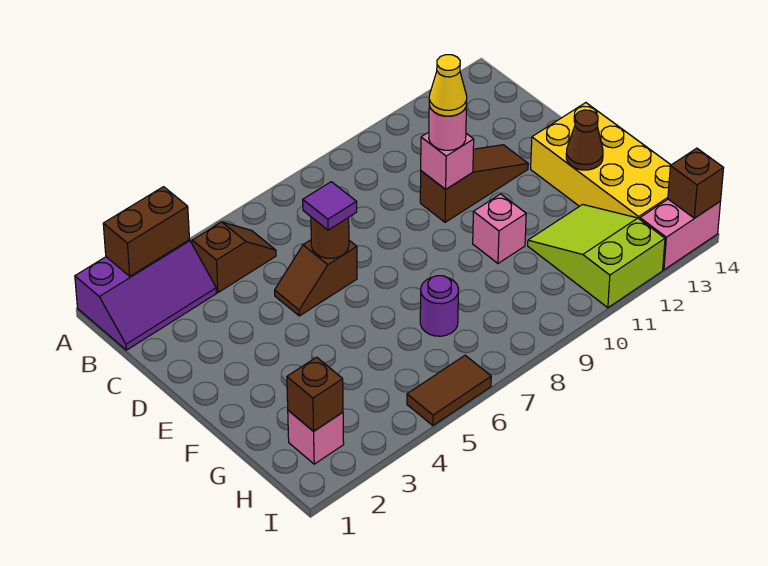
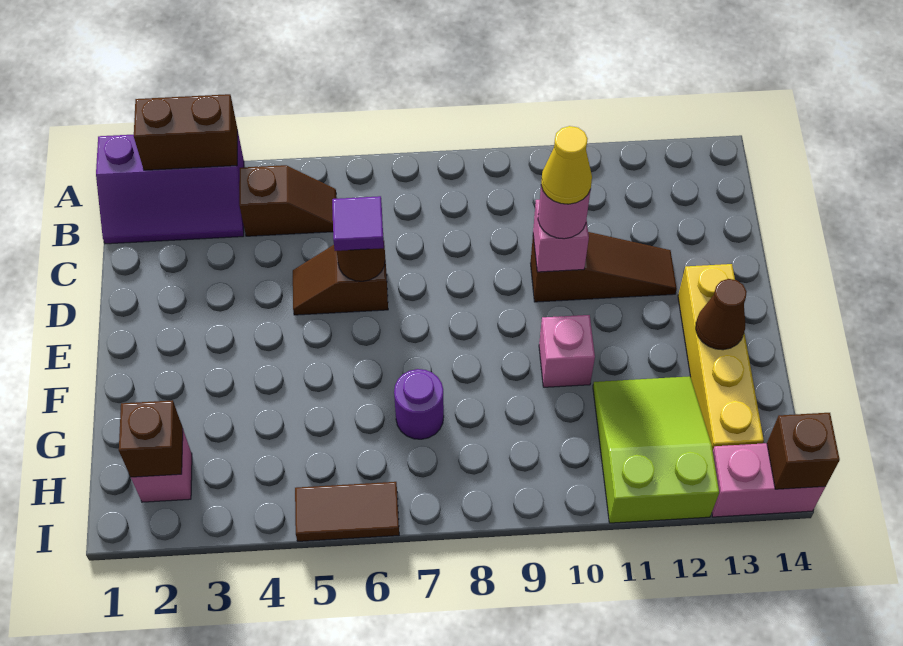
yellow brick E13:H14 level 1 -> yellow brick E13:H13 level 1

